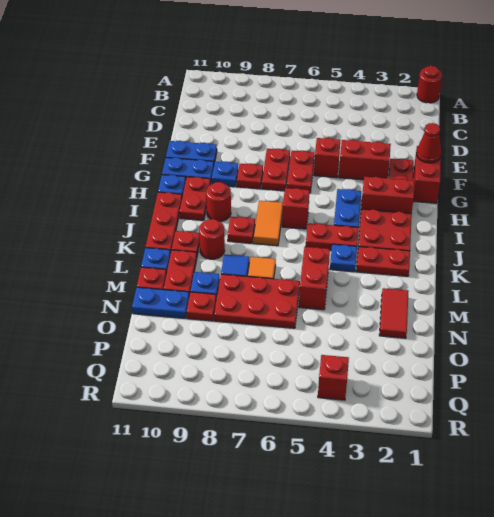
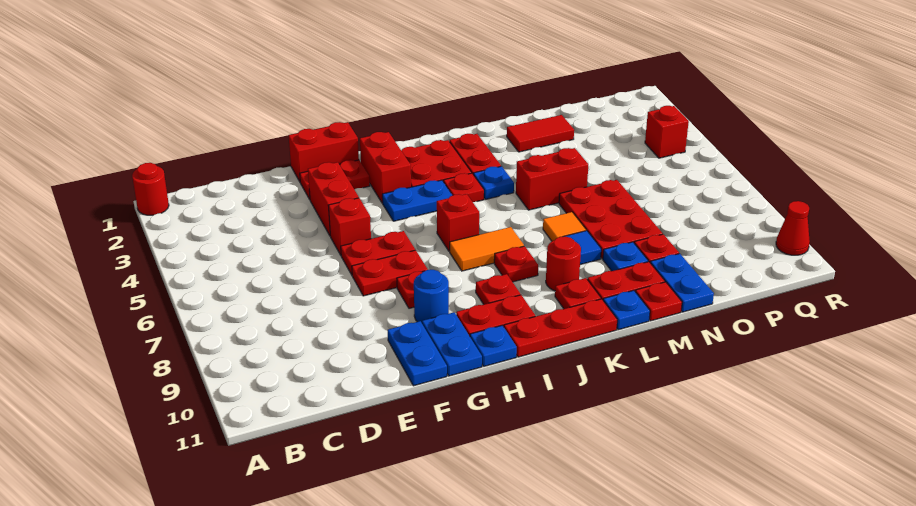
red cone F1 level 2 -> red cone R10 level 1
blue plate G9 level 1 -> blue round brick G9 level 1
red round brick I9 level 1 -> red plate I9 level 1
red plate J4:J5 level 1 -> red plate J4 level 1

